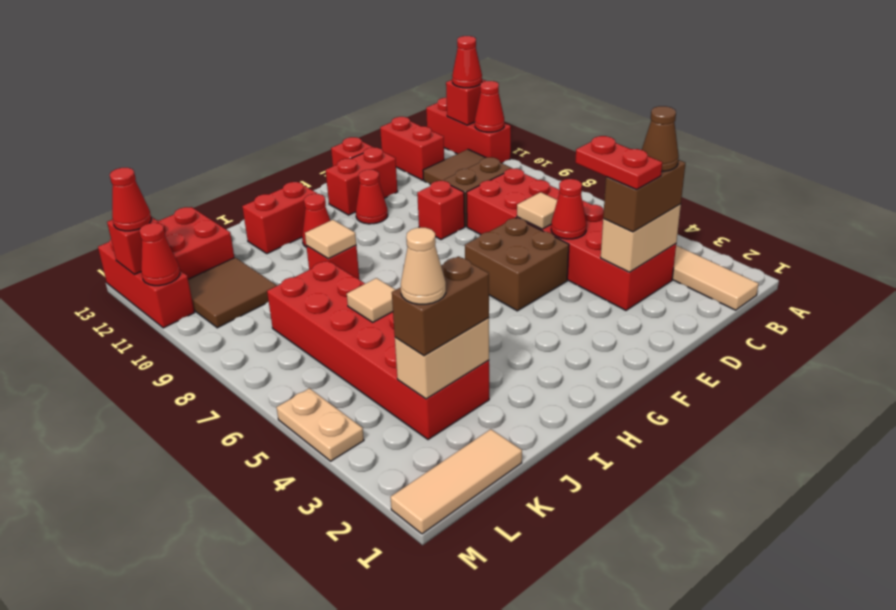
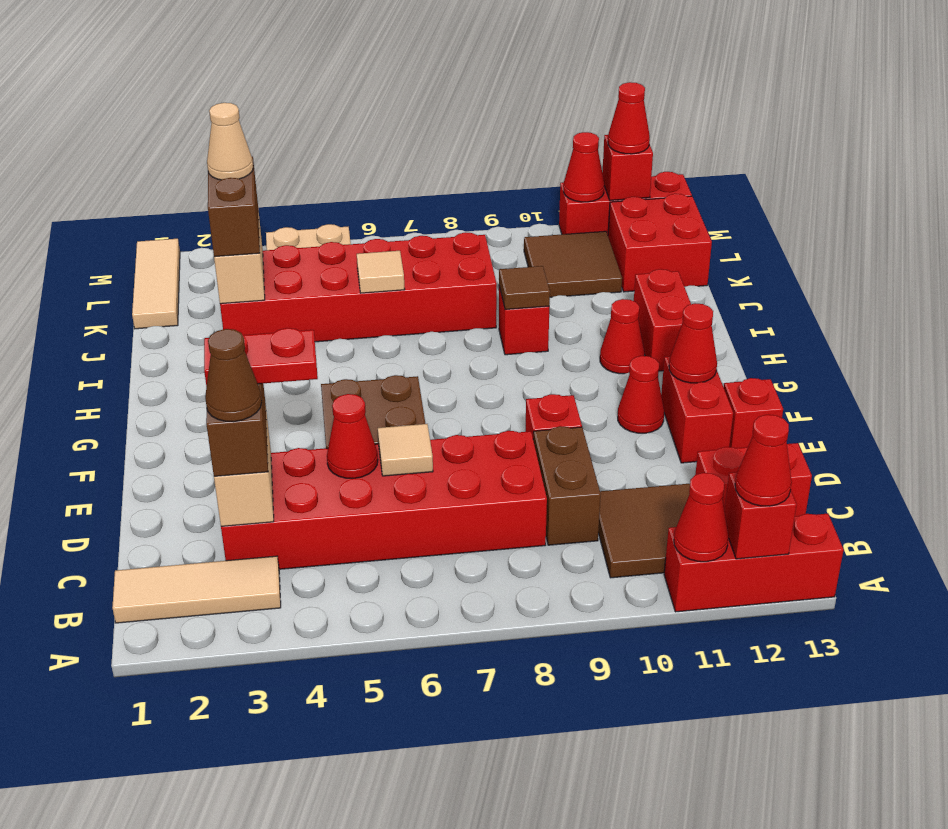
none -> red cone F12 level 2
tan tile I9 level 2 -> brown tile I9 level 2

